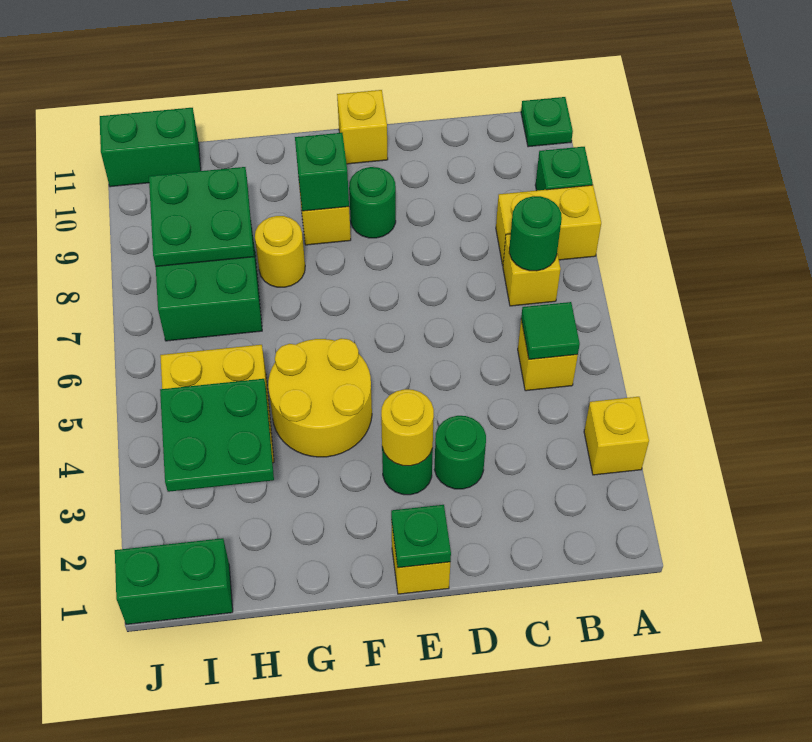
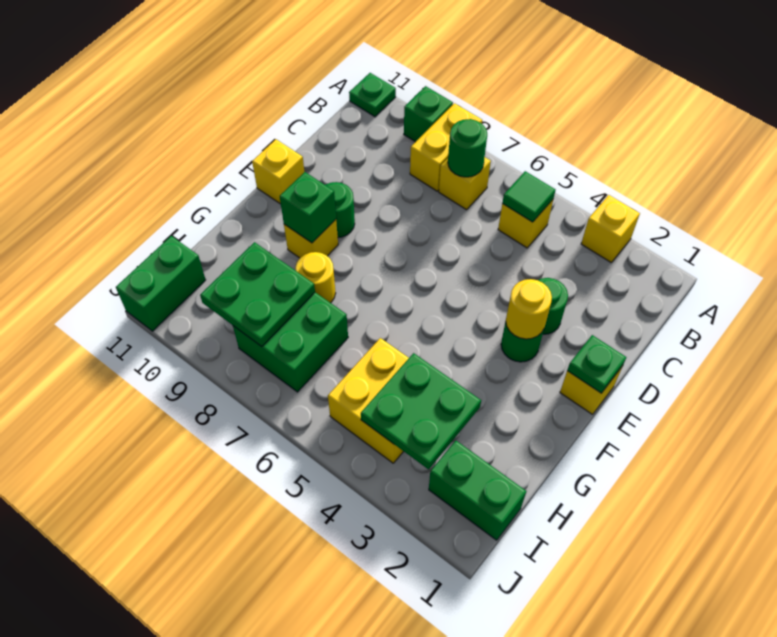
yellow round brick F4:G5 level 1 -> none
green brick I1:J1 level 1 -> green brick I1:I2 level 1

